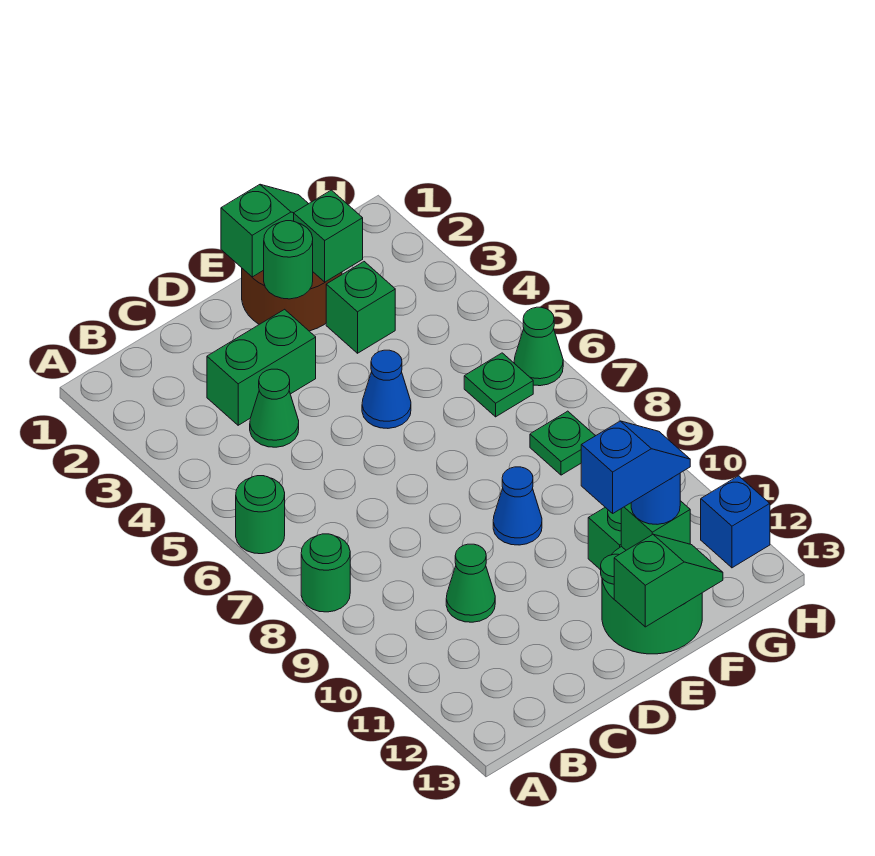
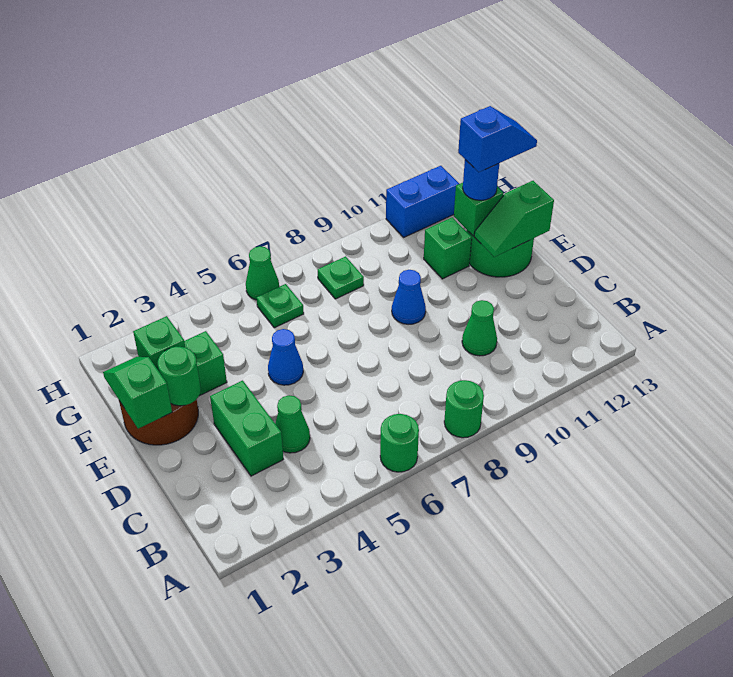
blue slope E12:F12 level 4 top E -> blue slope F12:F13 level 4 top 12
green slope E13:F13 level 2 top E -> green slope E12:E13 level 2 top 13
blue brick H12 level 1 -> blue brick H11:H12 level 1

